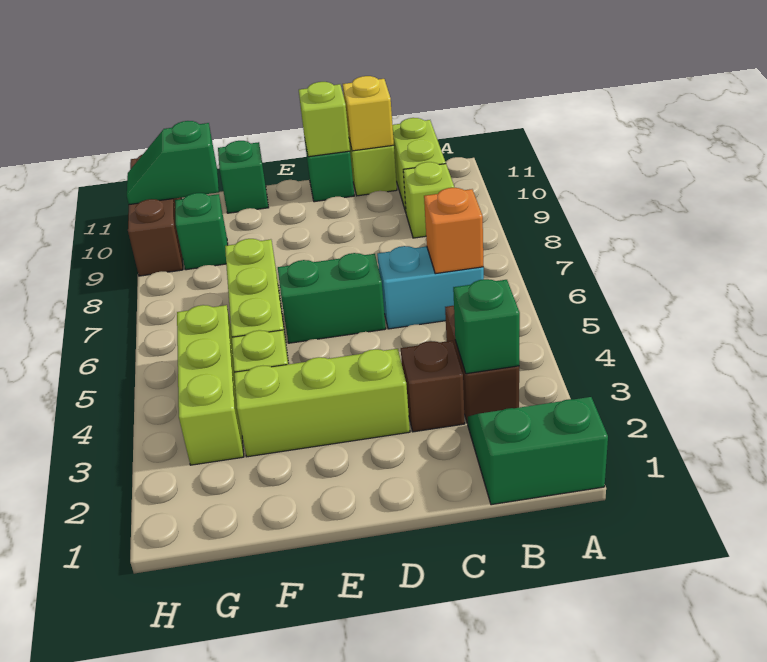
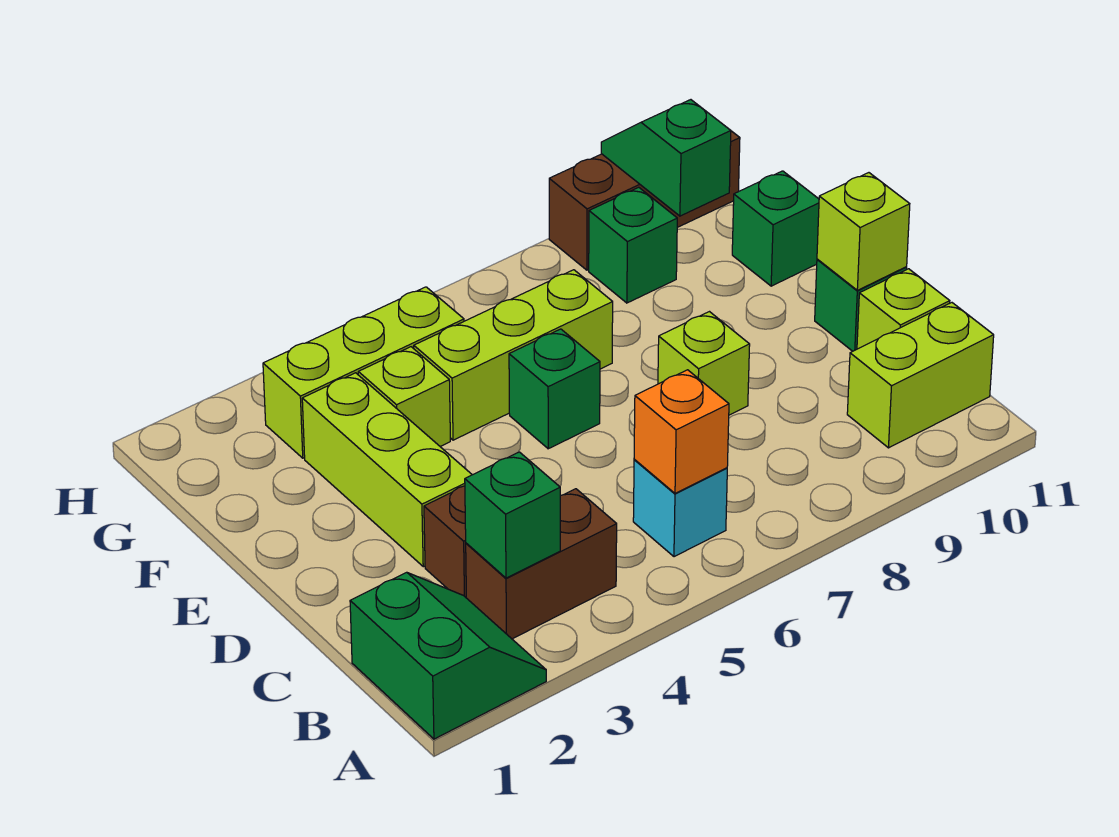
cyan brick B6:C6 level 1 -> cyan brick B6 level 1
lime brick B9 level 1 -> lime brick D8 level 1
yellow brick C11 level 2 -> none
green brick D6:E6 level 1 -> green brick E6 level 1

